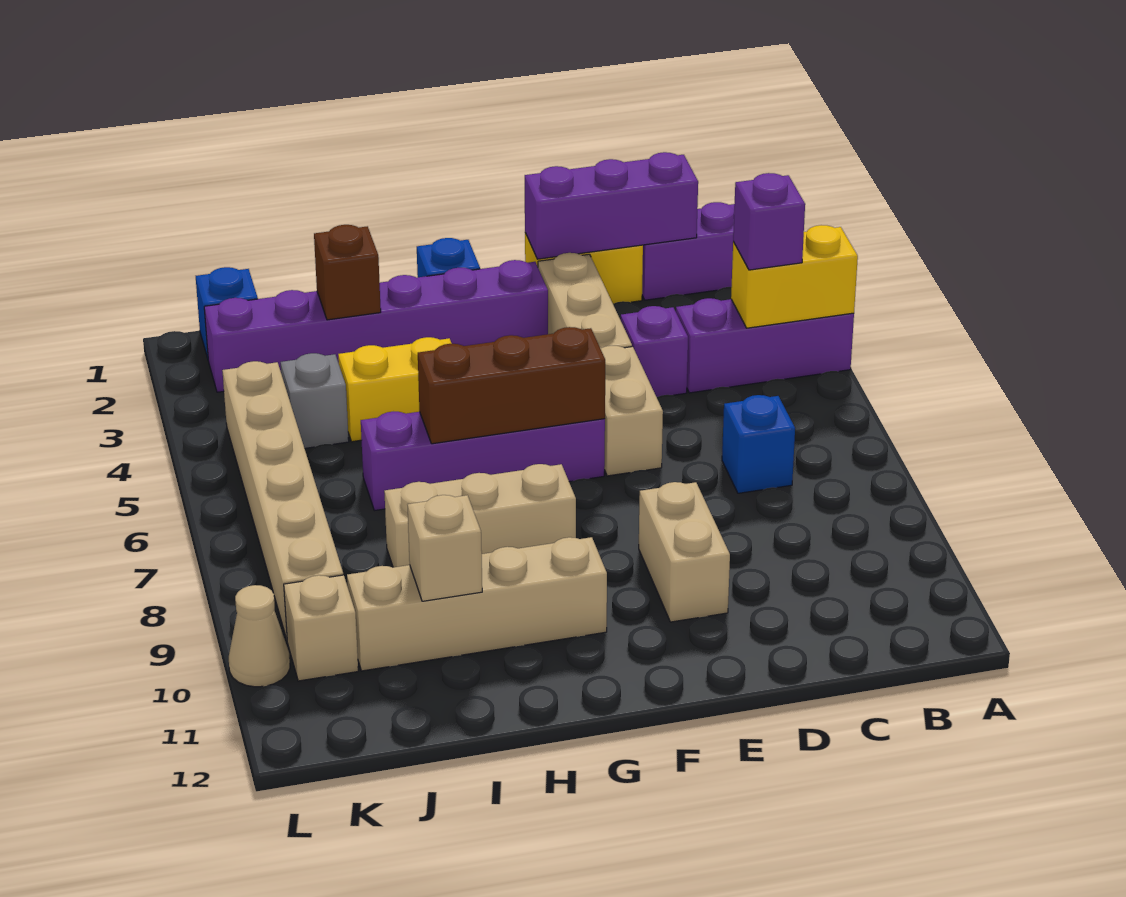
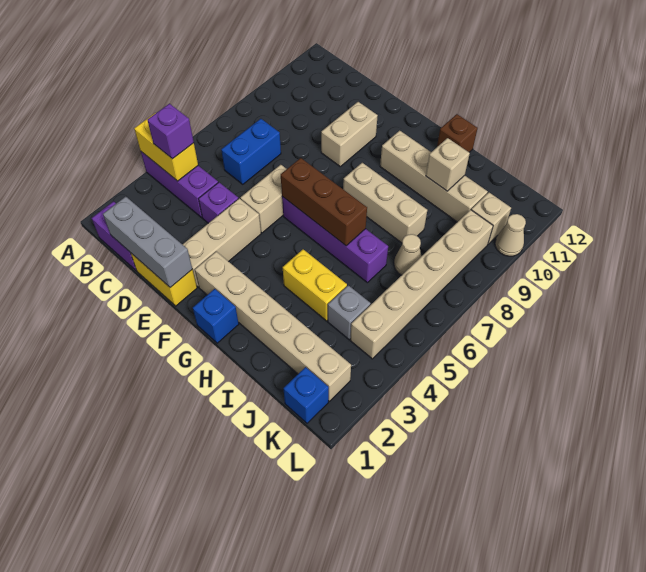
purple brick C1:E1 level 2 -> grey brick C1:E1 level 2
blue brick C7 level 1 -> blue brick C6:C7 level 1
purple brick F2:K2 level 1 -> tan brick F2:K2 level 1
brown brick I2 level 2 -> brown brick H12 level 1
none -> tan cone J7 level 1

